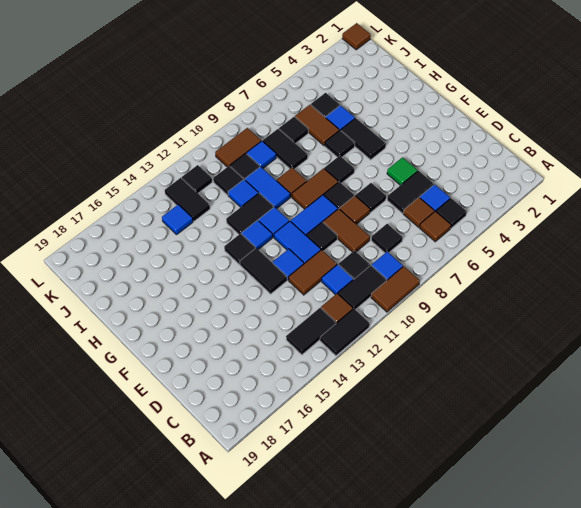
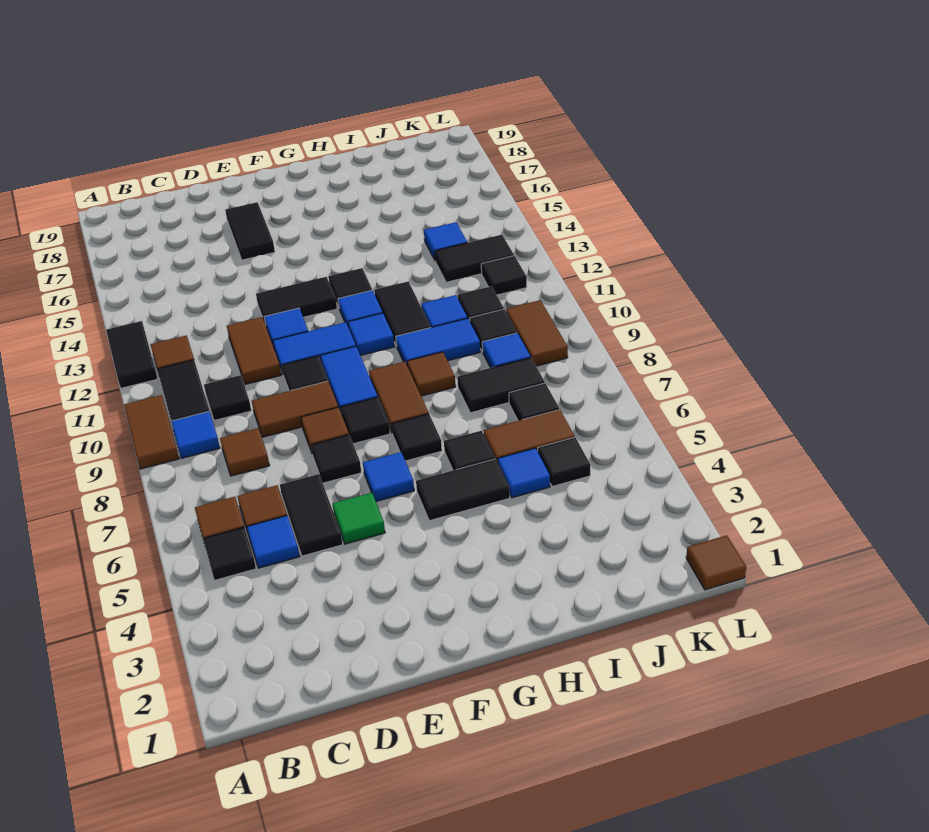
black tile B13:B14 level 1 -> black tile E16:E17 level 1
black tile C8 level 1 -> brown tile C8 level 1
blue tile C11 level 1 -> blue tile F6 level 1

